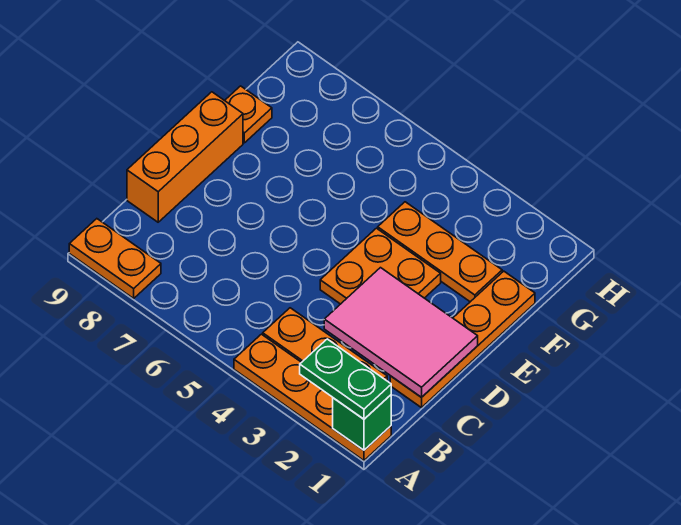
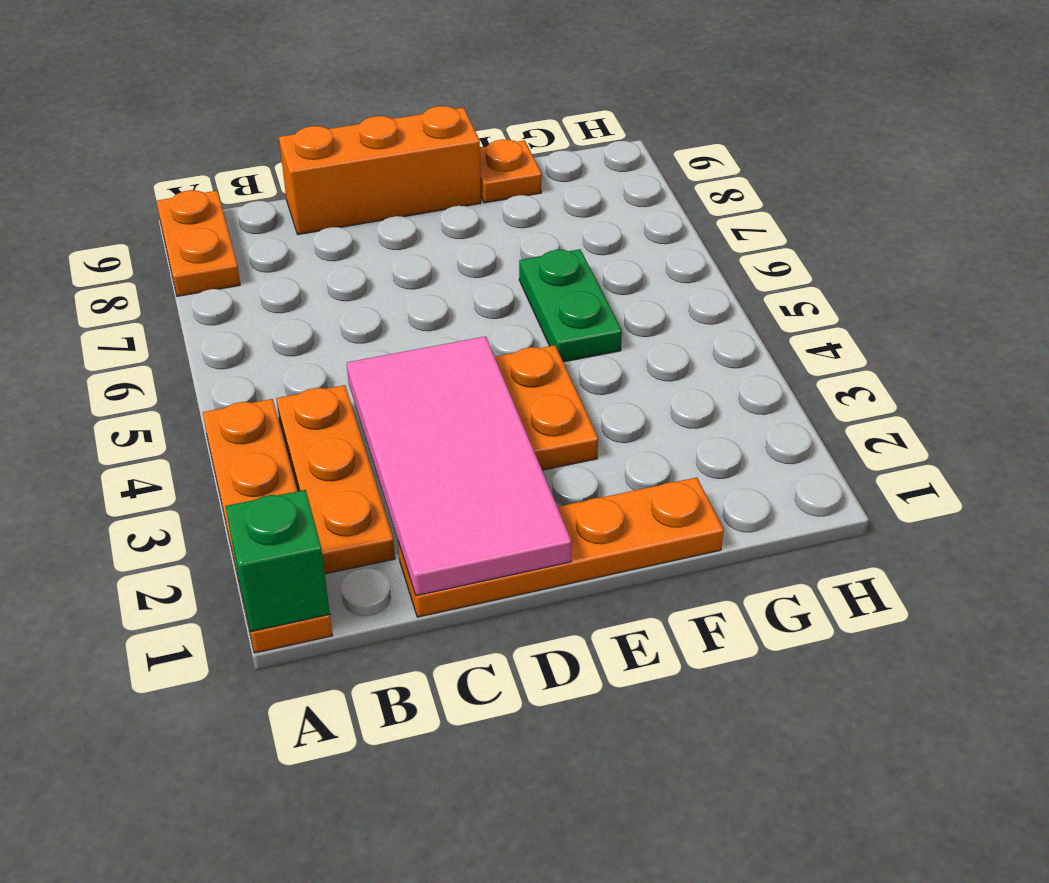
green plate A1:A2 level 3 -> green plate F5:F6 level 1
pink tile C1:D3 level 2 -> pink tile C1:D4 level 2
orange plate F2:F4 level 1 -> none

